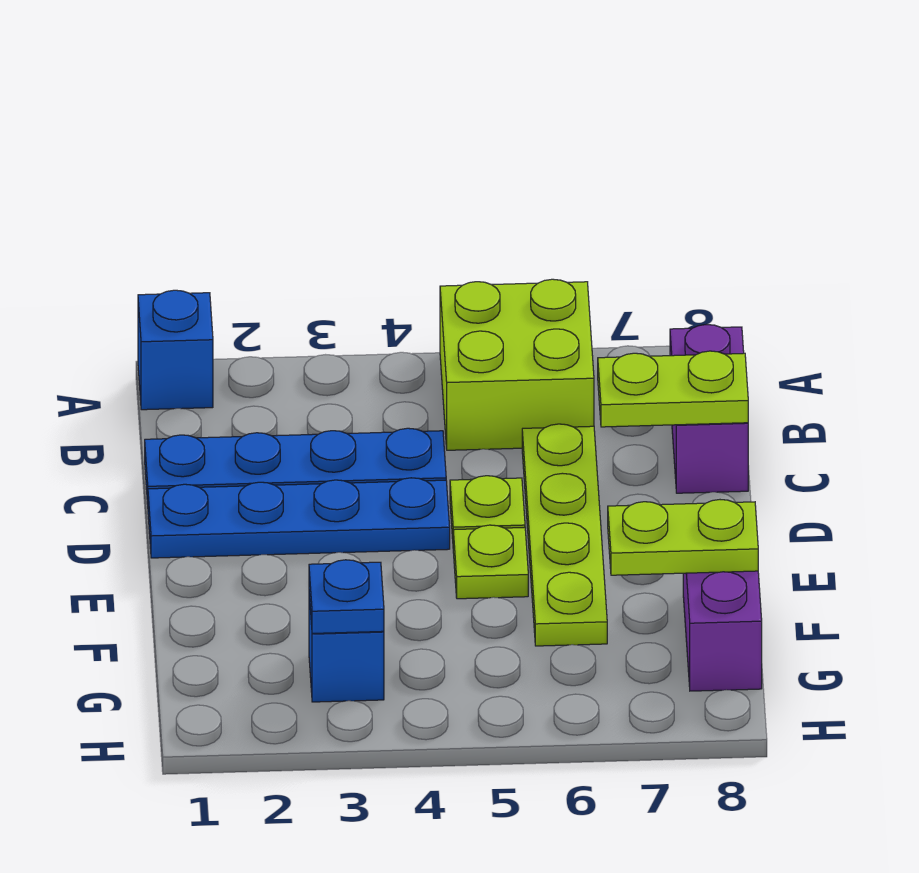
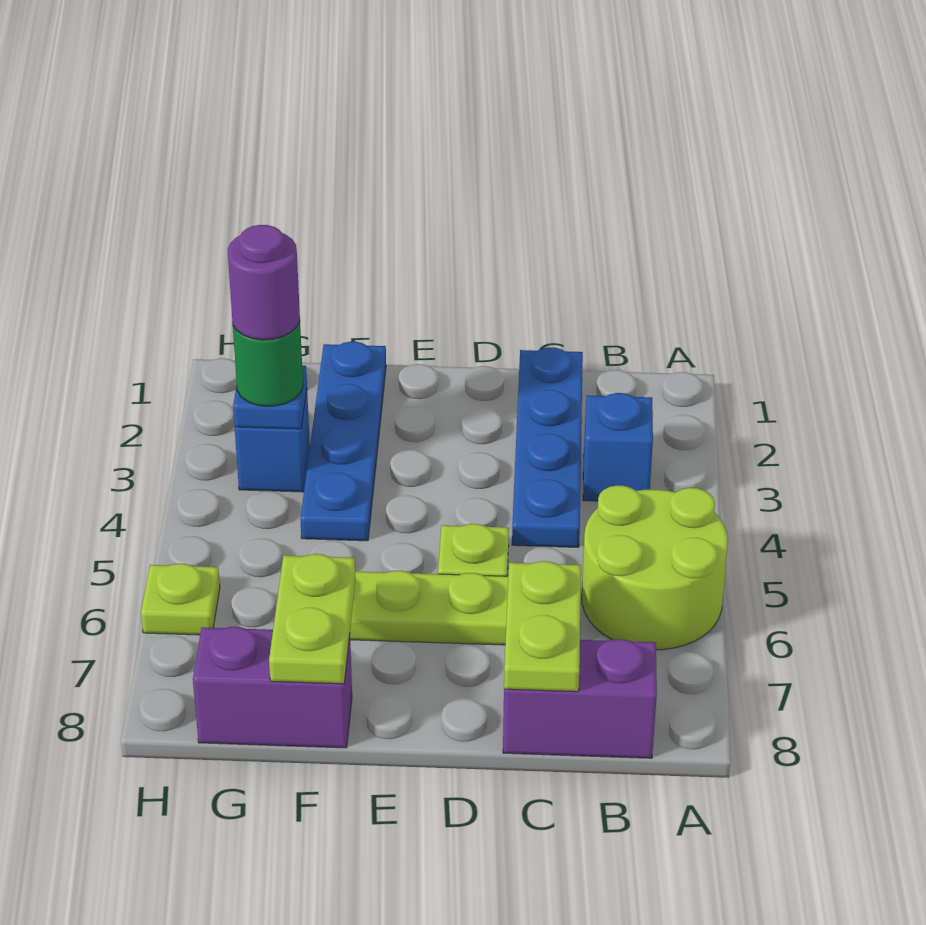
blue brick A1 level 1 -> blue brick B3 level 1
lime brick A5:B6 level 1 -> lime round brick A5:B6 level 1
blue plate D1:D4 level 1 -> blue plate F1:F4 level 1
lime plate E5 level 1 -> lime plate H6 level 1
none -> green round brick G3 level 3
none -> purple round brick G3 level 4

